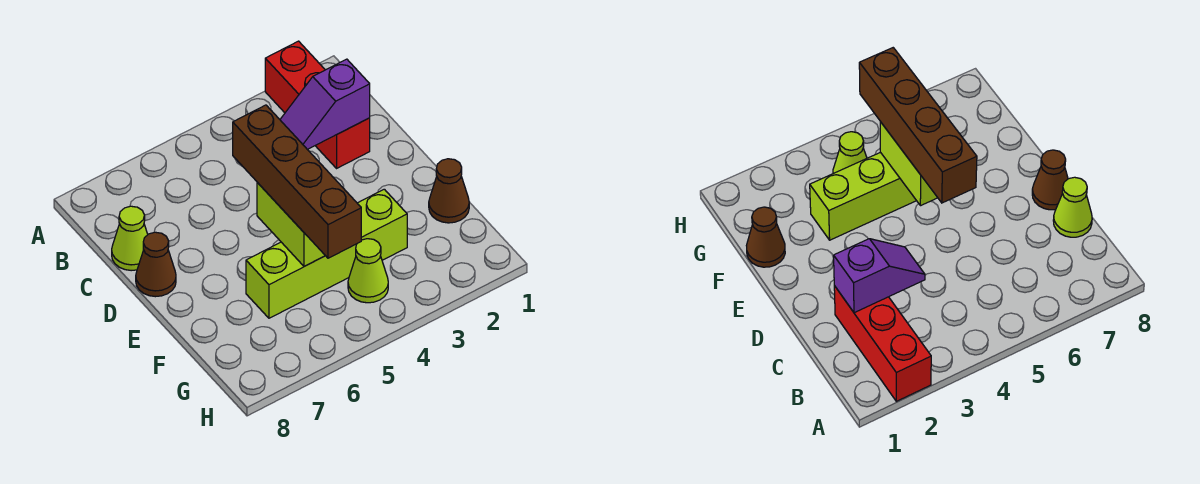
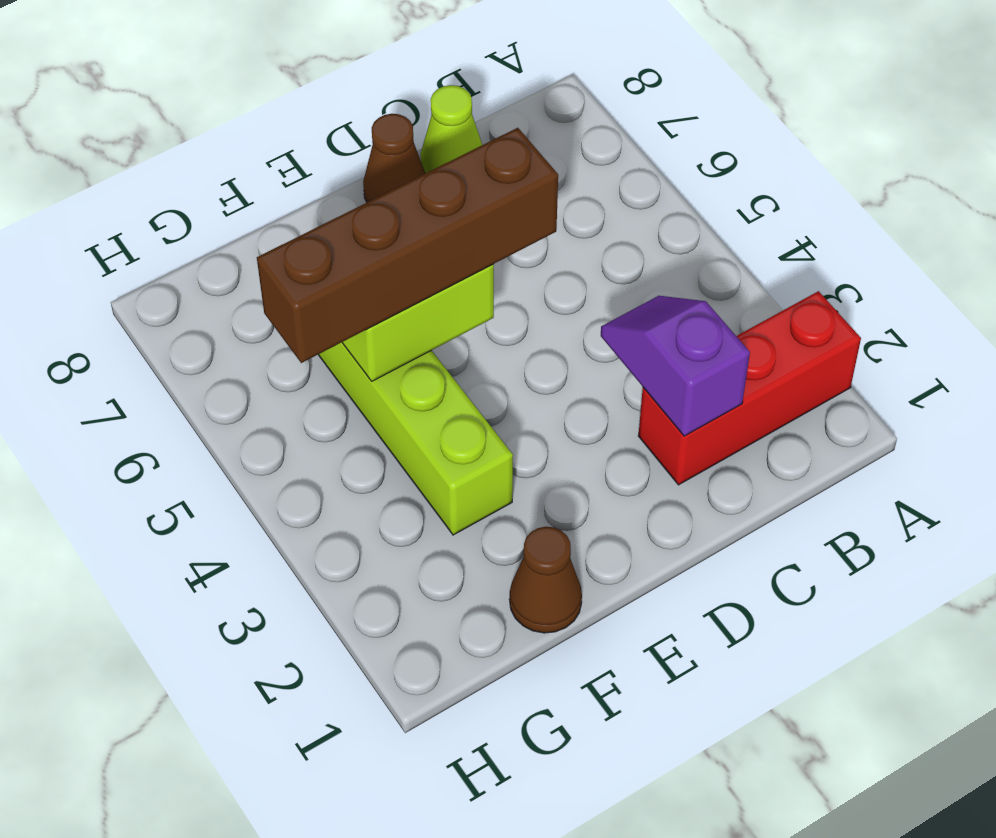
lime cone G4 level 1 -> none

